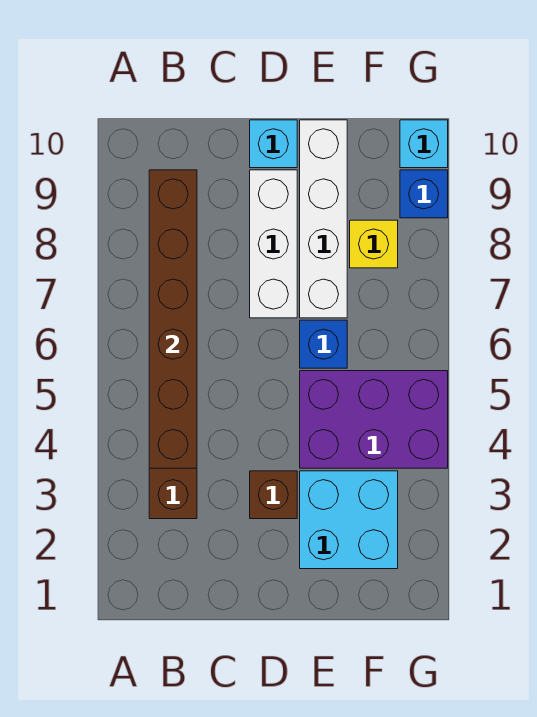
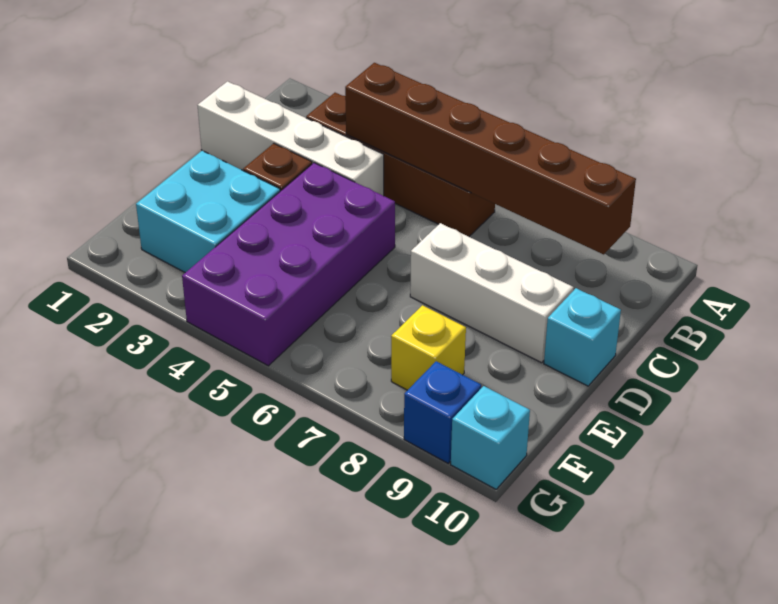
purple brick E4:G5 level 1 -> purple brick D4:G5 level 1
blue brick E6 level 1 -> none
white brick E7:E10 level 1 -> white brick C1:C4 level 1

